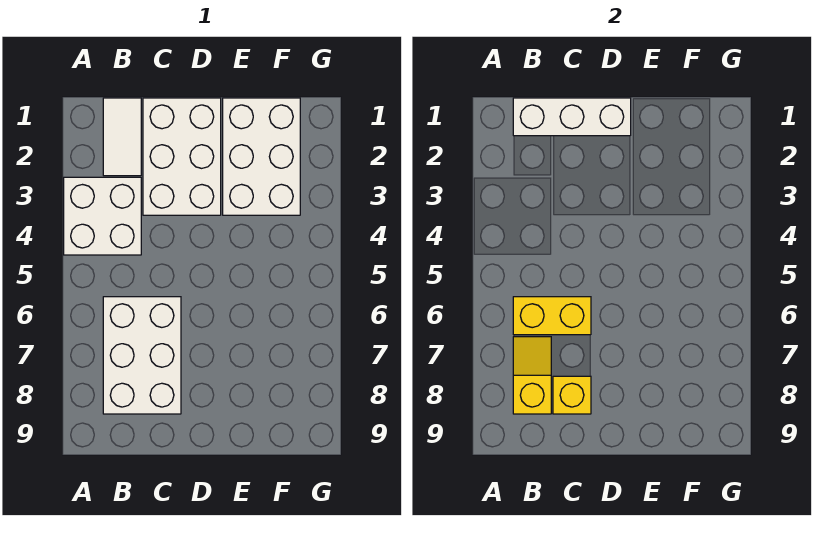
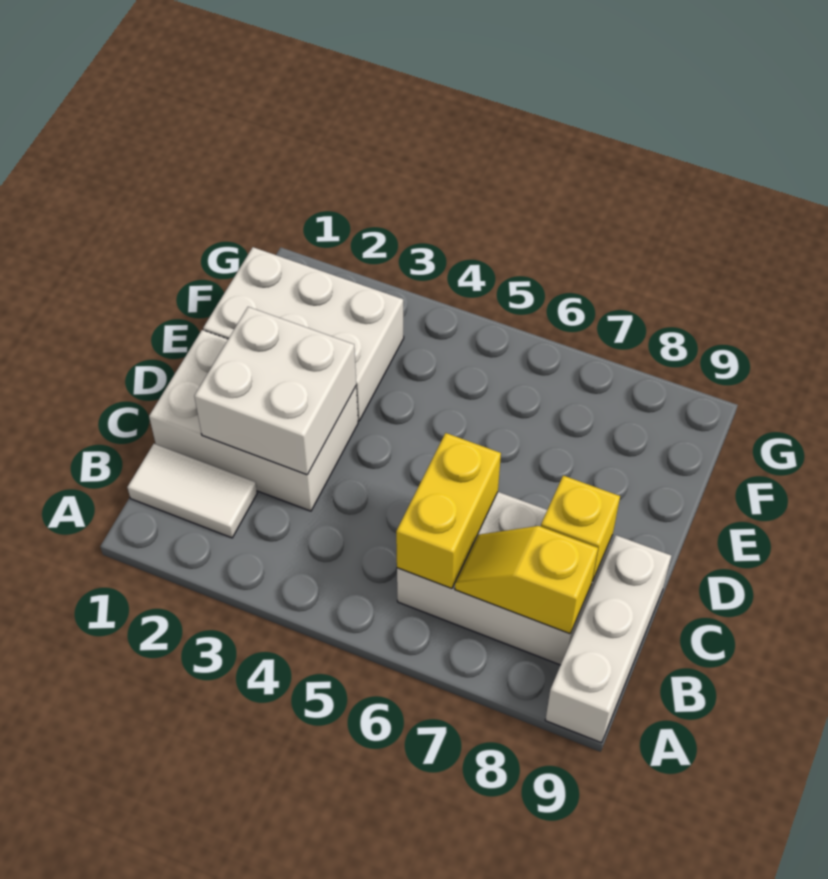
white brick A3:B4 level 1 -> white brick C2:D3 level 2
white brick B1:D1 level 2 -> white brick A9:C9 level 1

